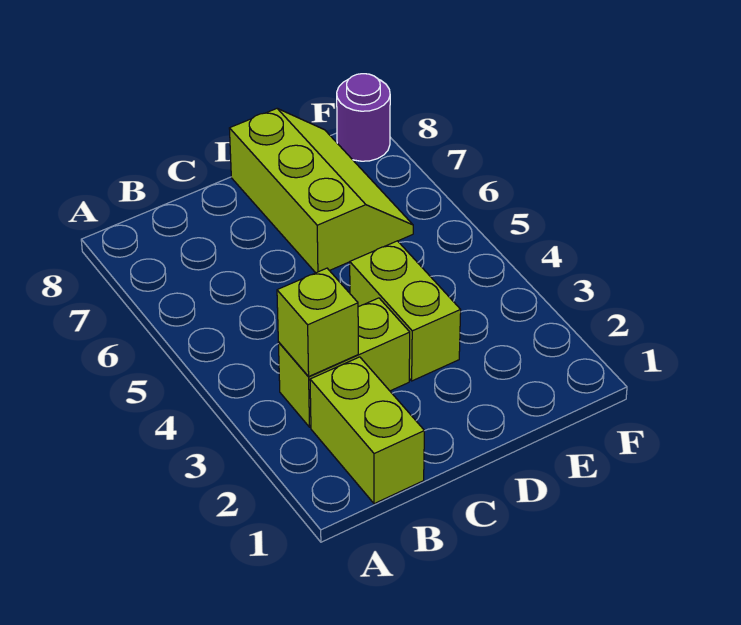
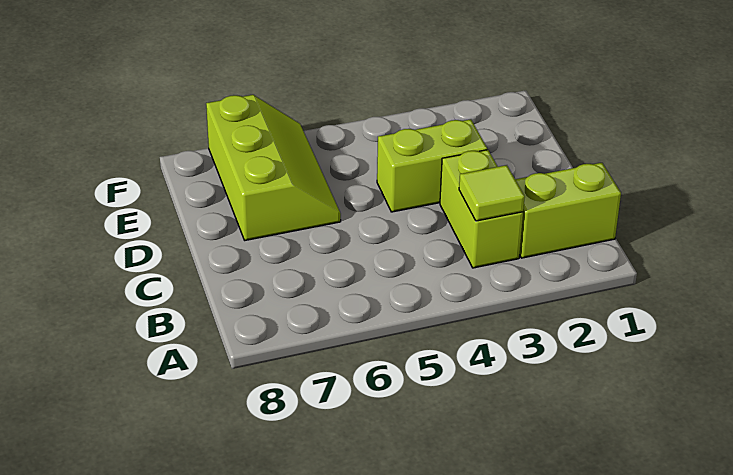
lime brick B3 level 2 -> lime tile B3 level 2
lime slope D6:E8 level 1 top D -> lime slope D6:F7 level 1 top 7
purple round brick F8 level 1 -> none

